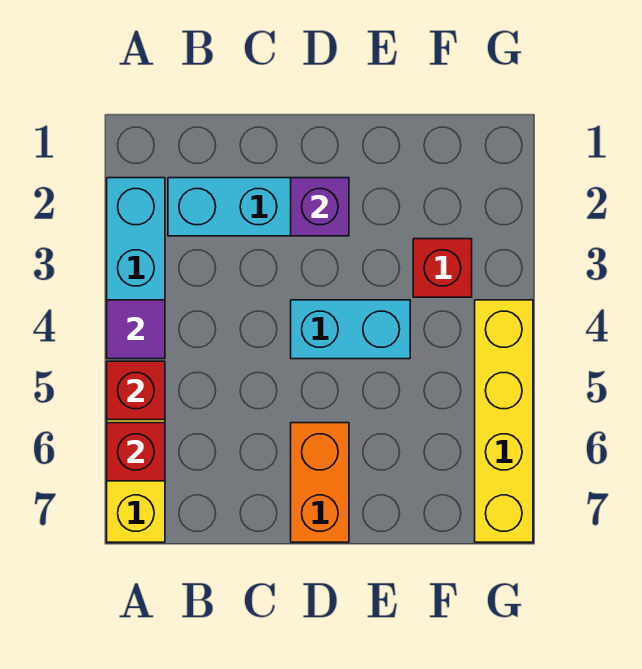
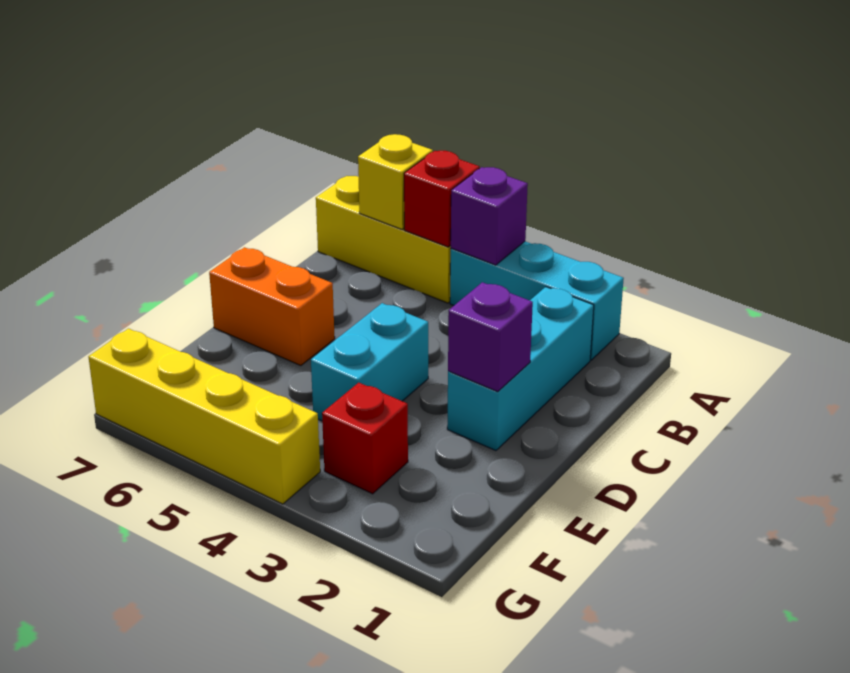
purple tile A4 level 2 -> purple brick A4 level 2
red brick A6 level 2 -> yellow brick A6 level 2

